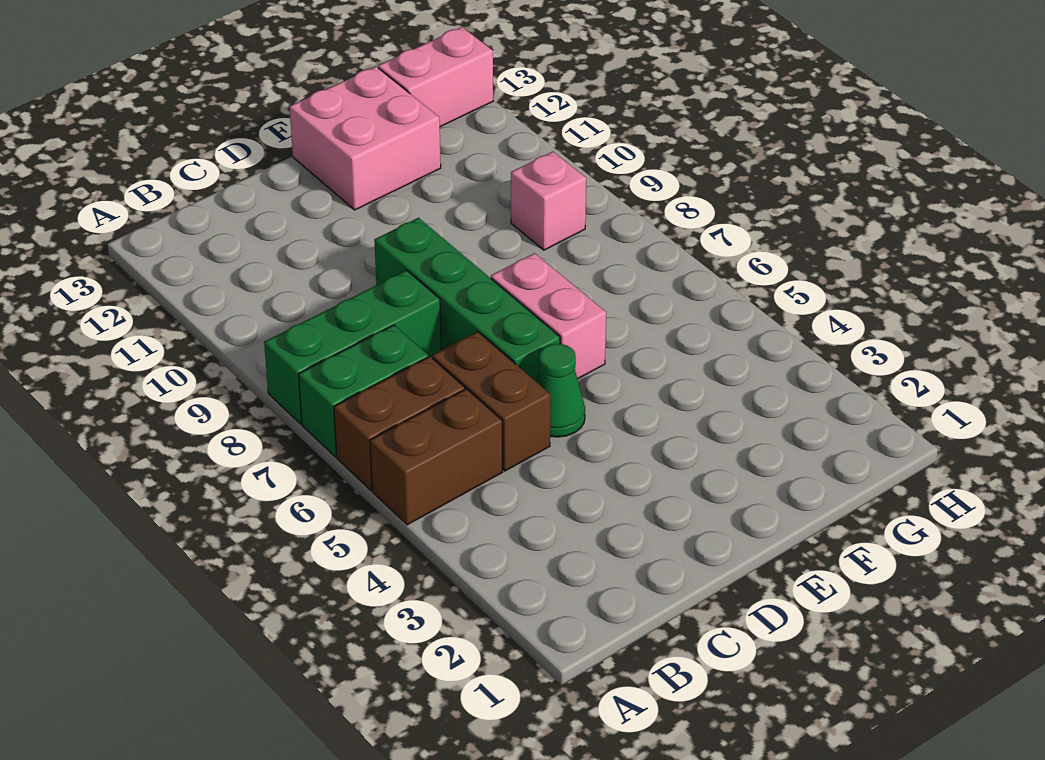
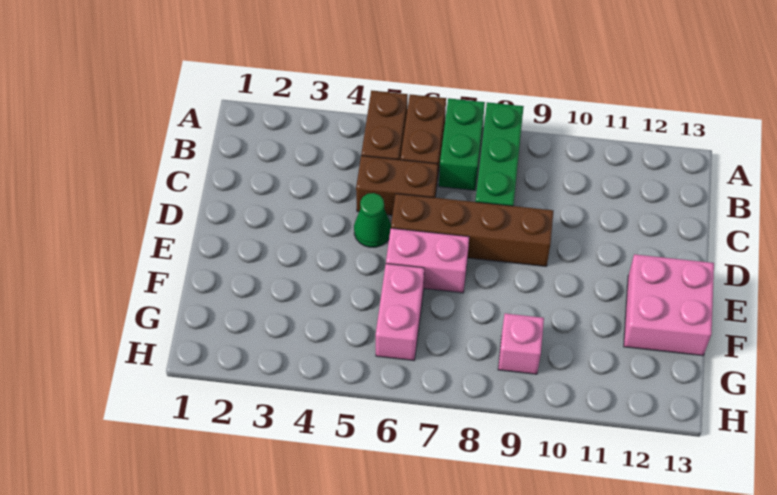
green brick D6:D9 level 1 -> brown brick D6:D9 level 1
pink brick G13:H13 level 1 -> pink brick F6:G6 level 1

